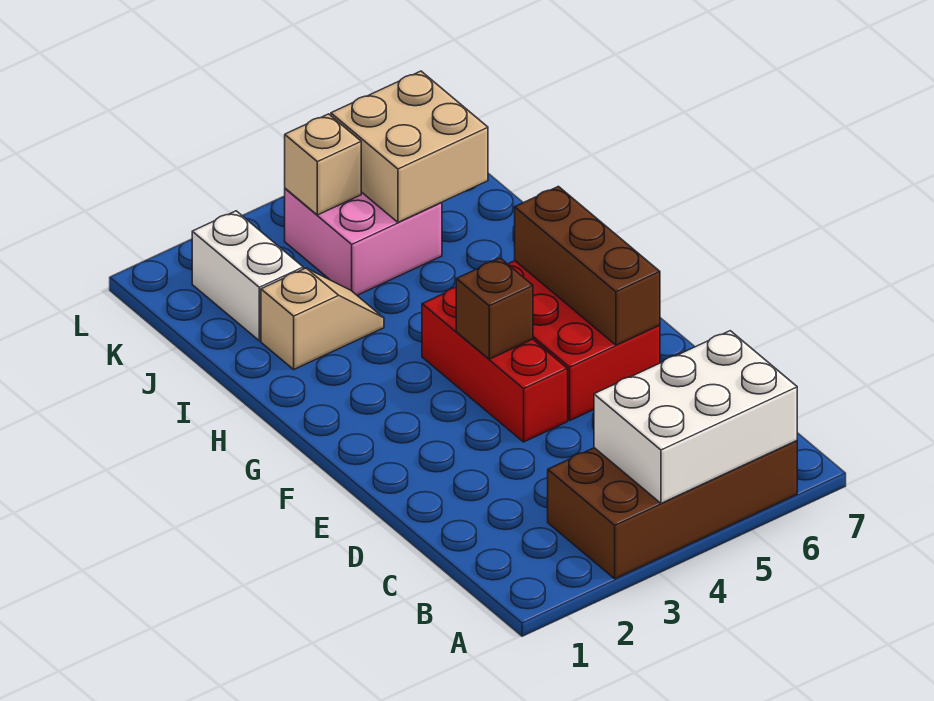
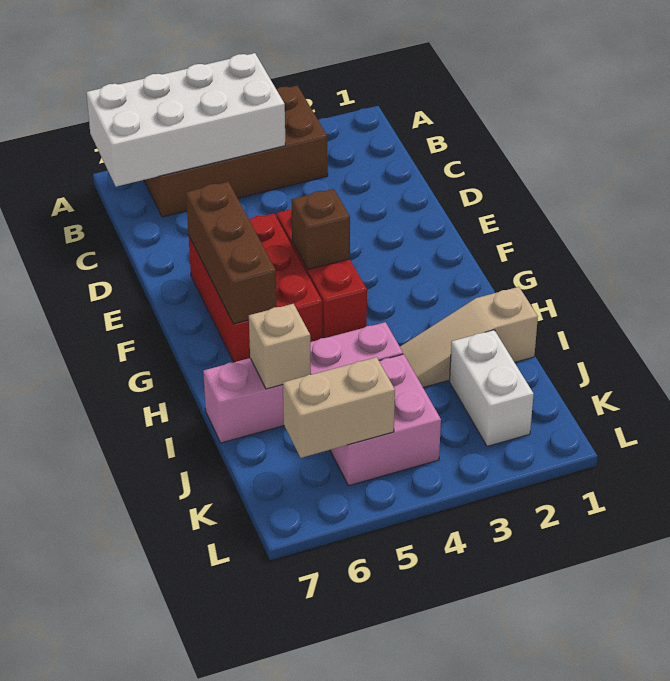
white brick A4:B6 level 2 -> white brick A4:B7 level 2
tan slope I2:I3 level 1 top 2 -> tan slope I1:I3 level 1 top 1
none -> pink brick I4:I7 level 1
tan brick J5:K6 level 2 -> tan brick K5:K6 level 2
tan brick K4 level 2 -> tan brick I6 level 2

